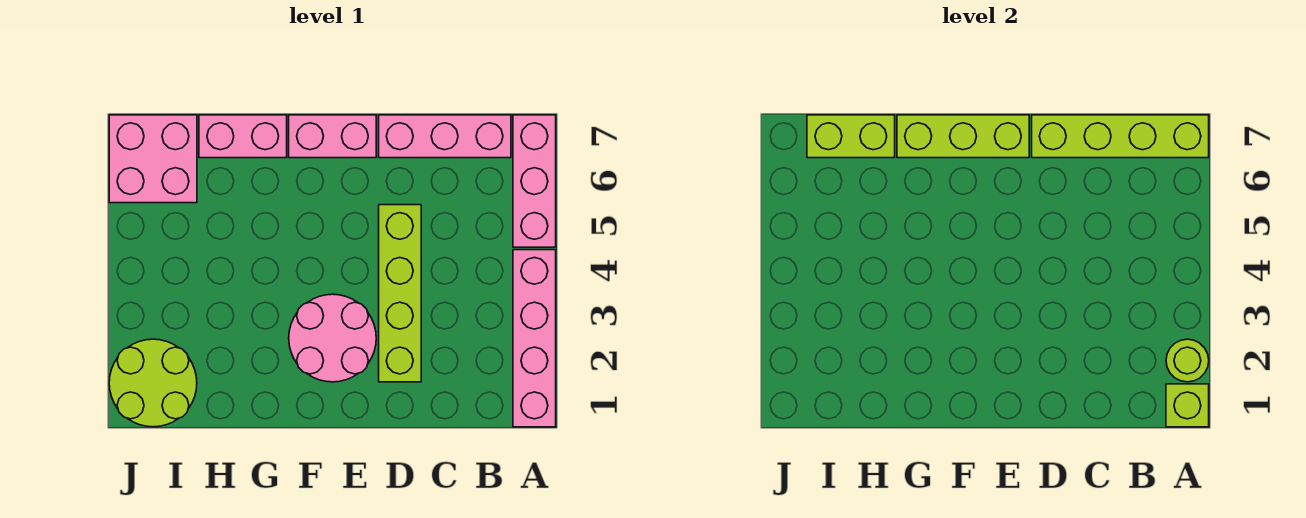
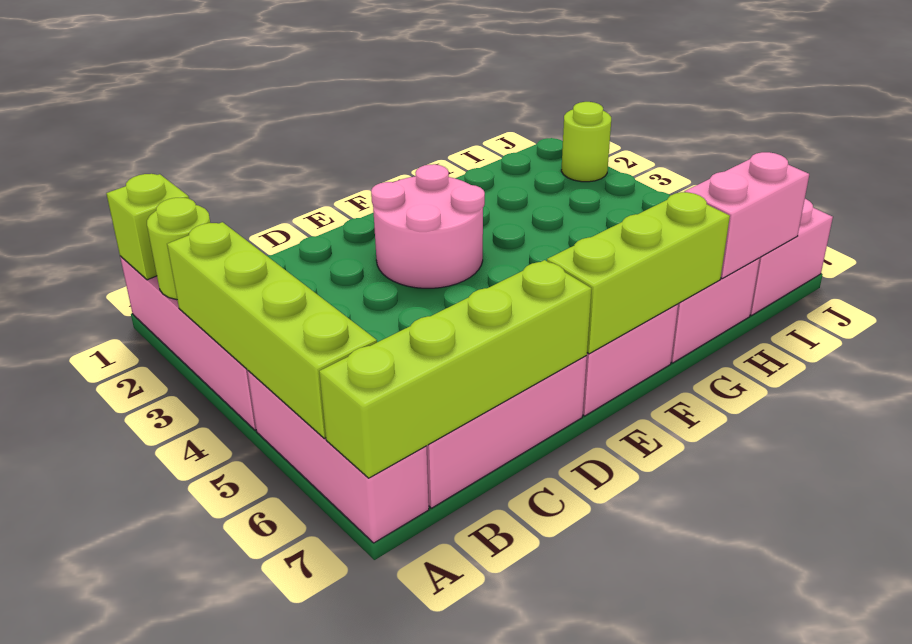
lime brick D2:D5 level 1 -> lime brick A3:A6 level 2
lime brick H7:I7 level 2 -> pink brick H7:I7 level 2
lime round brick I1:J2 level 1 -> lime round brick J2 level 1

